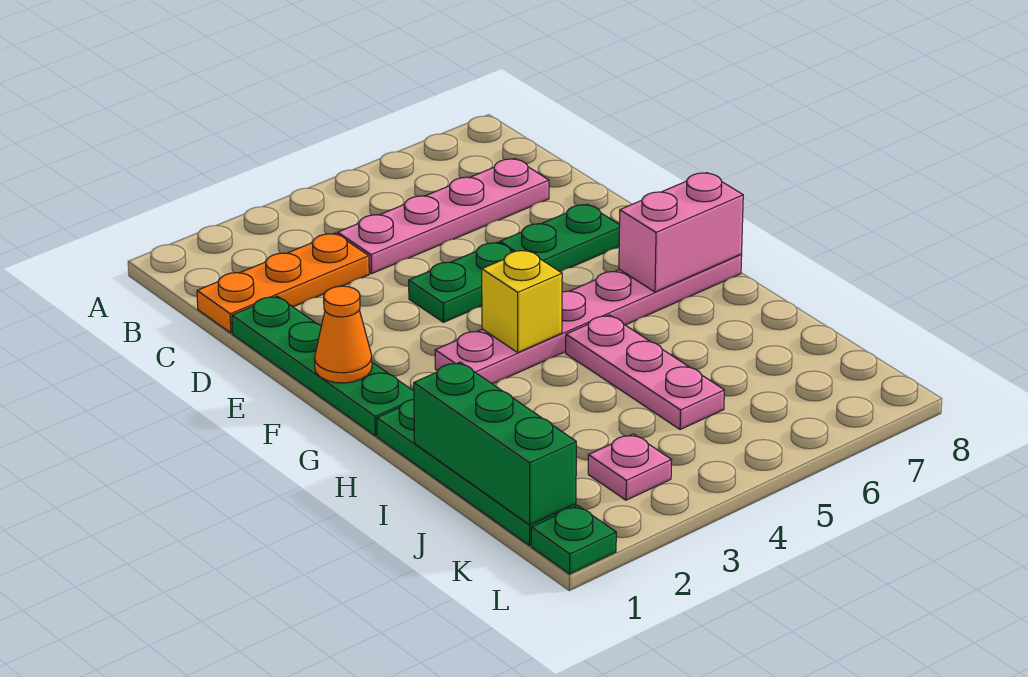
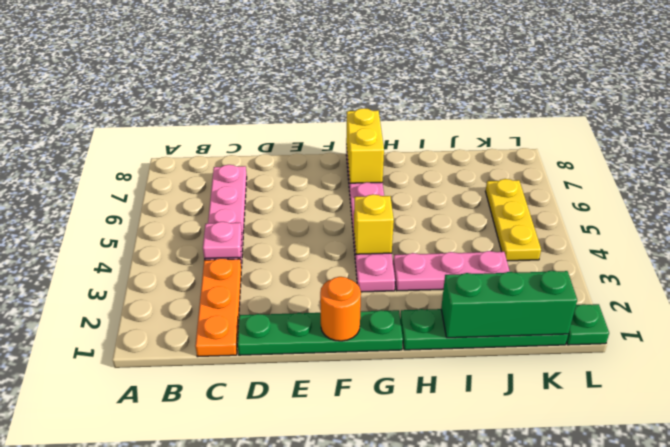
green plate E4:E5 level 1 -> none
green plate E6:E7 level 1 -> none
orange cone F1 level 2 -> orange round brick F1 level 2
pink brick G7:G8 level 2 -> yellow brick G7:G8 level 2
pink plate H5:J5 level 1 -> pink plate H3:J3 level 1
pink plate K3 level 1 -> pink plate C4 level 2
none -> yellow plate K4:K6 level 1

